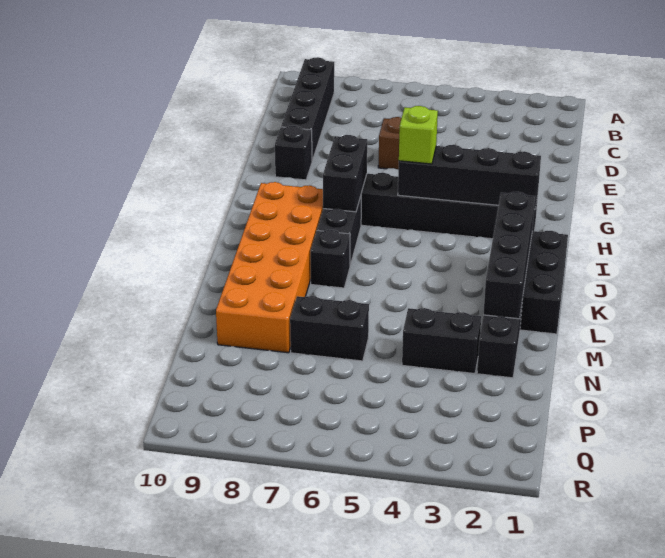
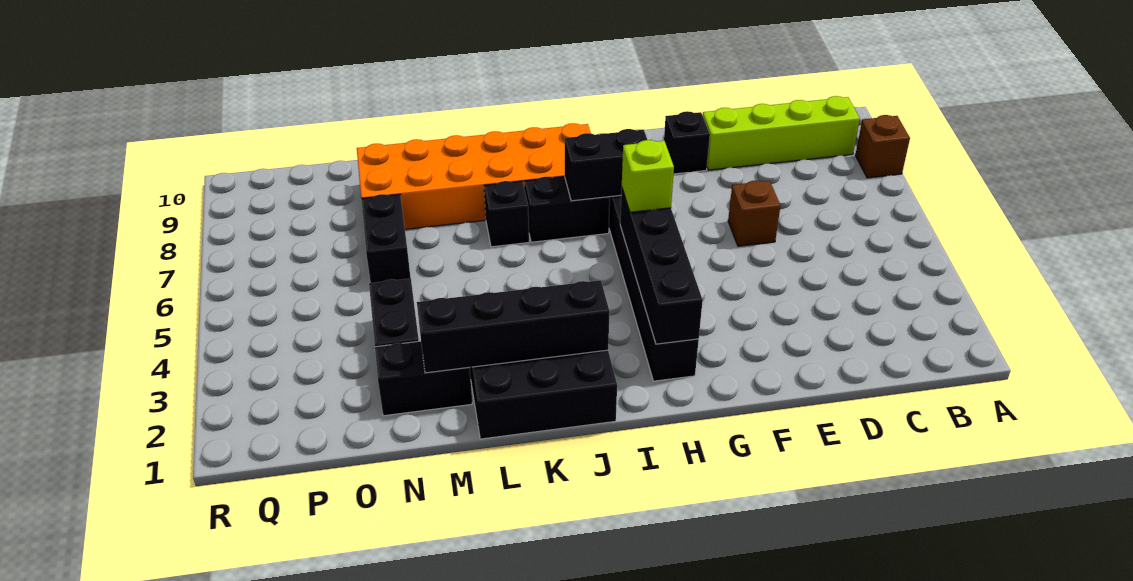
none -> brown brick A8 level 1
black brick B9:E9 level 1 -> lime brick B9:E9 level 1

